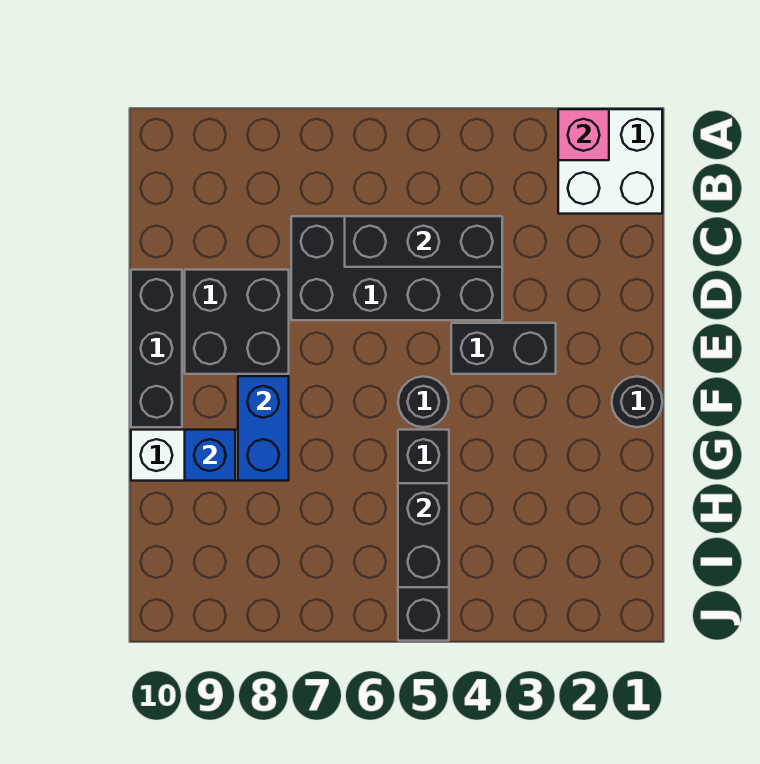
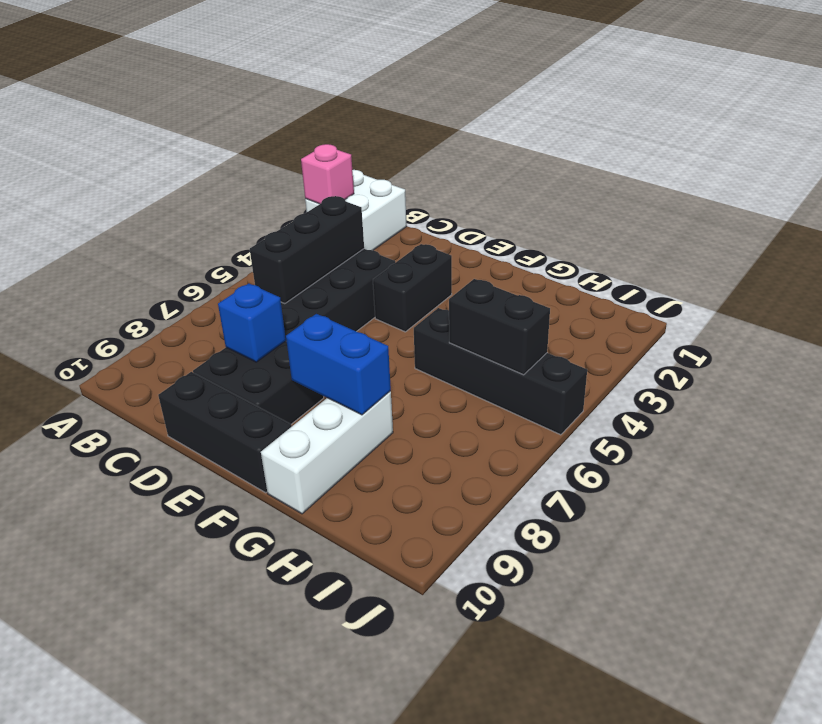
black round brick F1 level 1 -> none
black round brick F5 level 1 -> none
blue brick G9 level 2 -> blue brick D8 level 2

